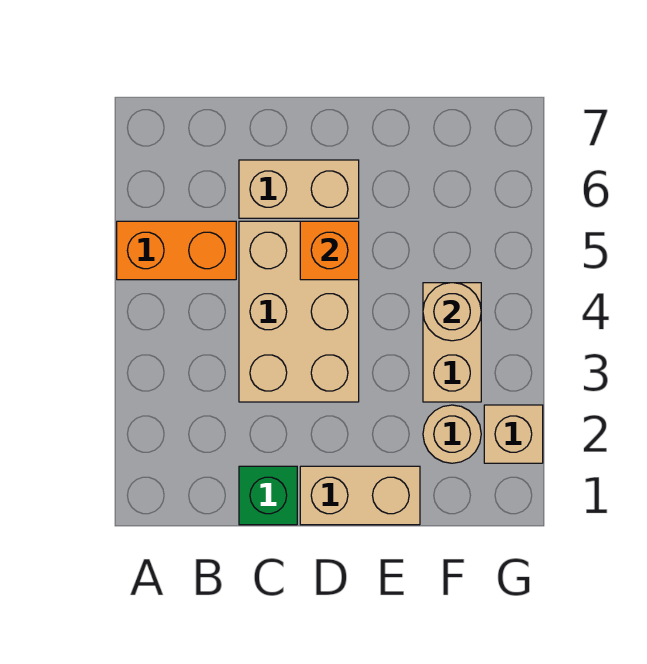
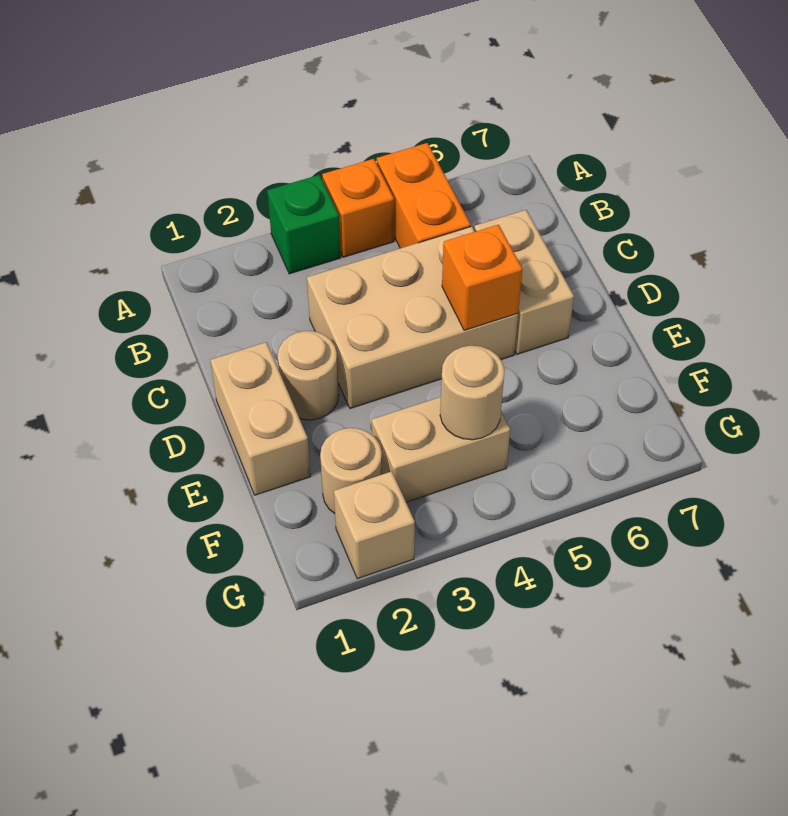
none -> orange brick A4 level 1
green brick C1 level 1 -> green brick A3 level 1
none -> tan round brick D2 level 1

